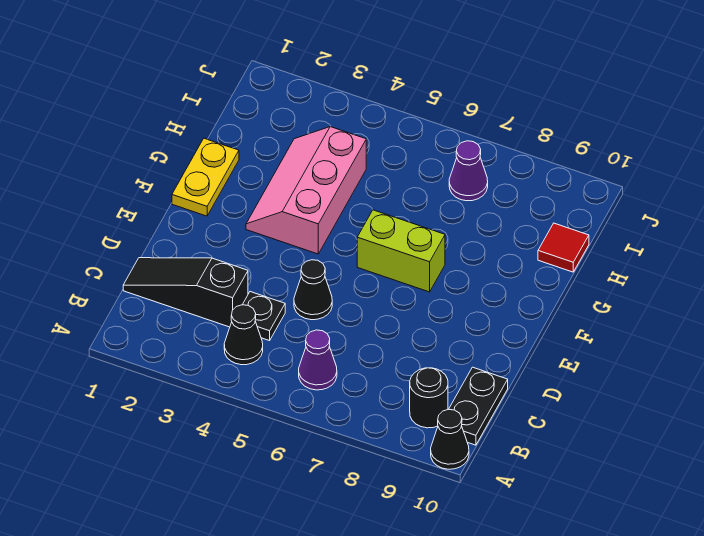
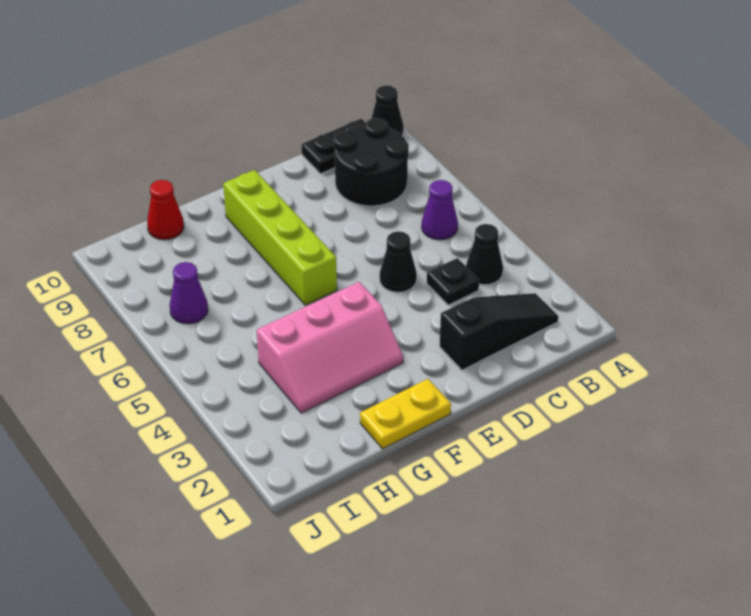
black round brick B9 level 1 -> black round brick B8:C9 level 1
black slope C1:C3 level 1 top 3 -> black slope B2:D2 level 1 top D
lime brick F6:F7 level 1 -> lime brick F6:F9 level 1
red tile H10 level 1 -> red cone H10 level 1

